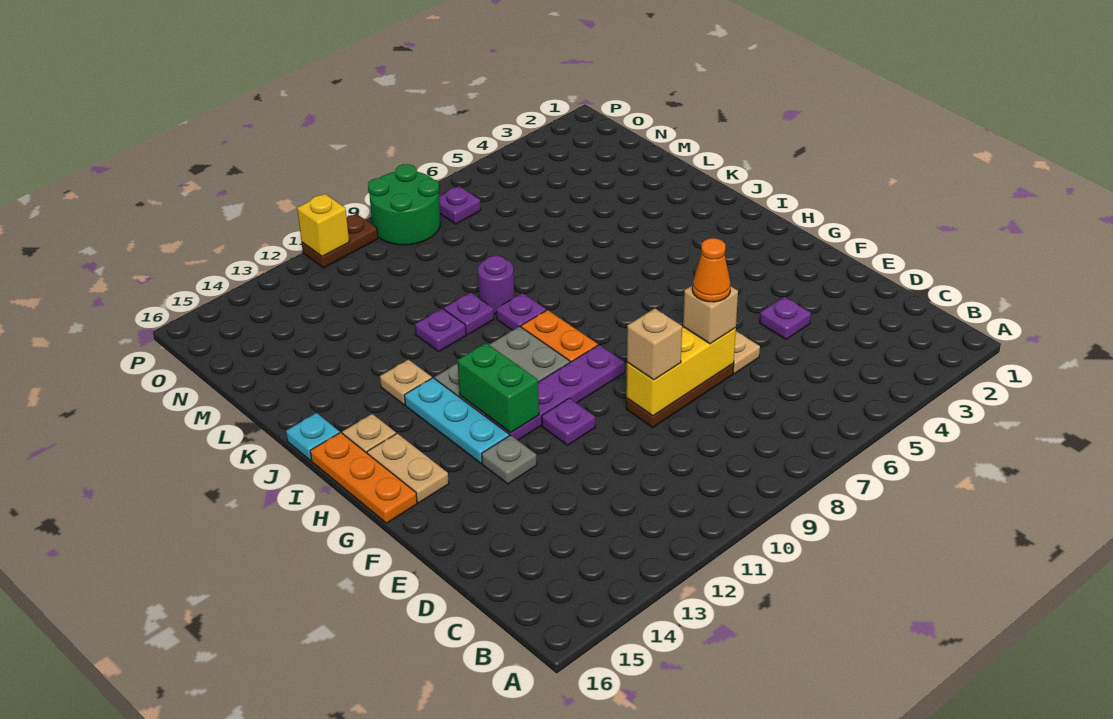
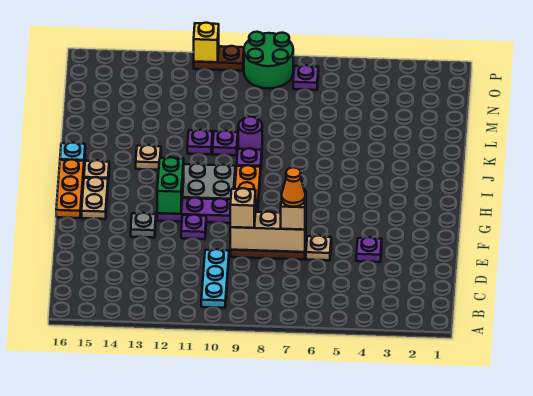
yellow brick E7:E9 level 2 -> tan brick E7:E9 level 2
cyan plate G13:I13 level 1 -> cyan plate B10:D10 level 1

